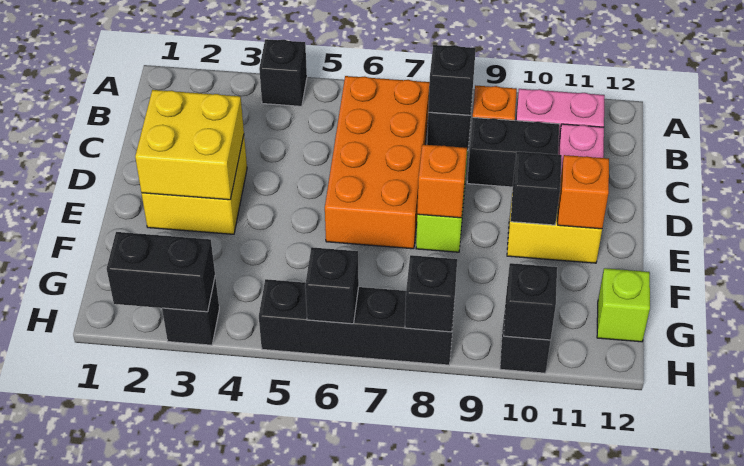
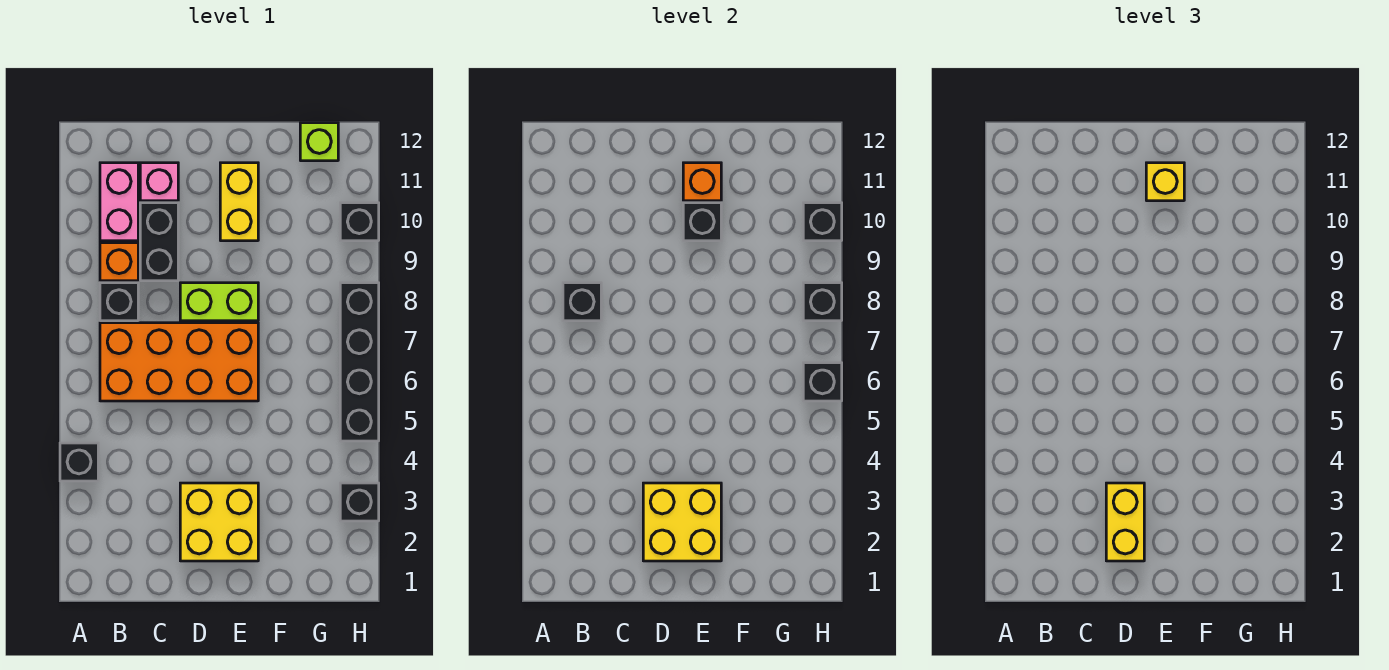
none -> yellow brick D2:D3 level 3
orange brick E8 level 2 -> none
none -> yellow brick E11 level 3
black brick H2:H3 level 2 -> none

